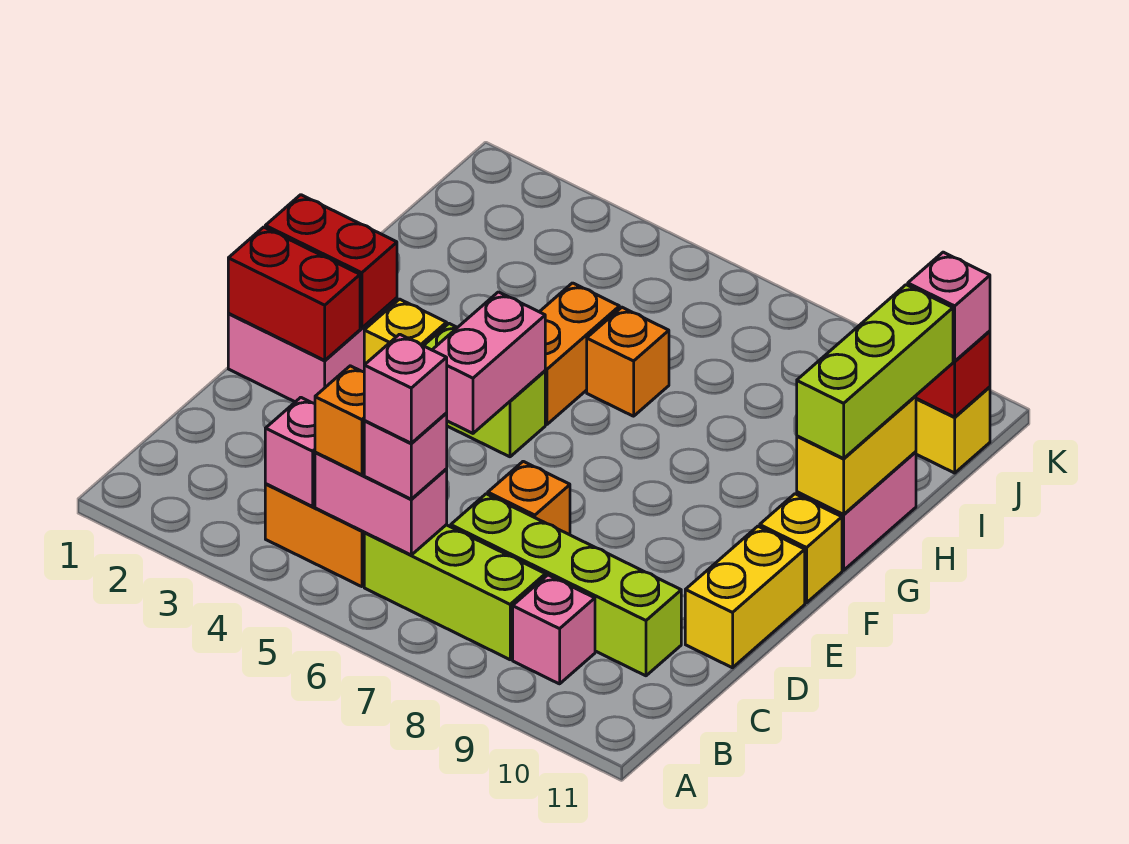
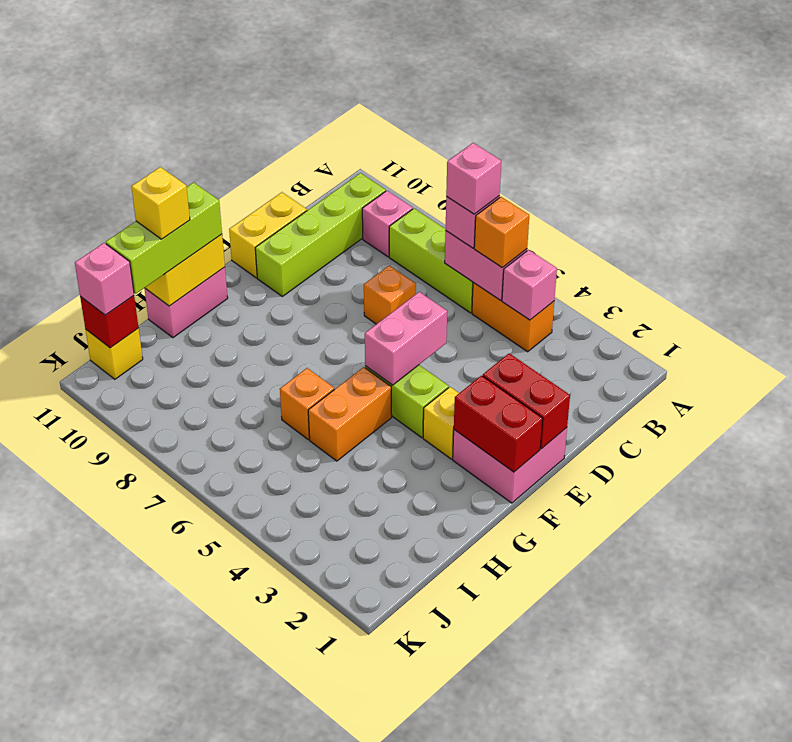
lime brick C7:C10 level 1 -> lime brick B10:E10 level 1
yellow brick F11 level 1 -> yellow brick H11 level 4

